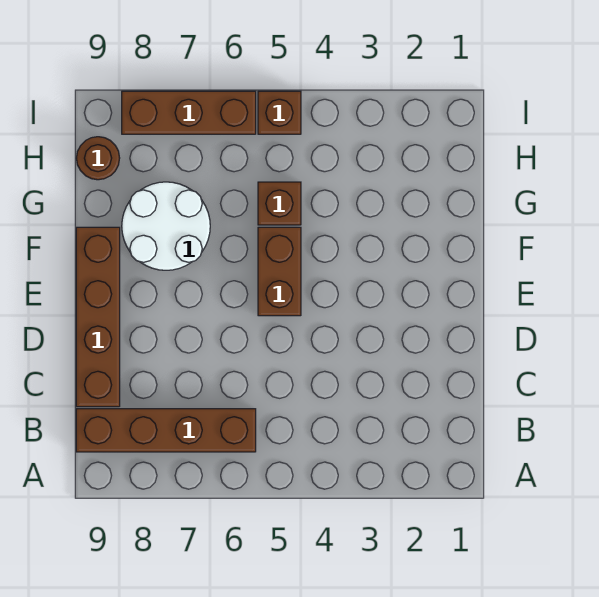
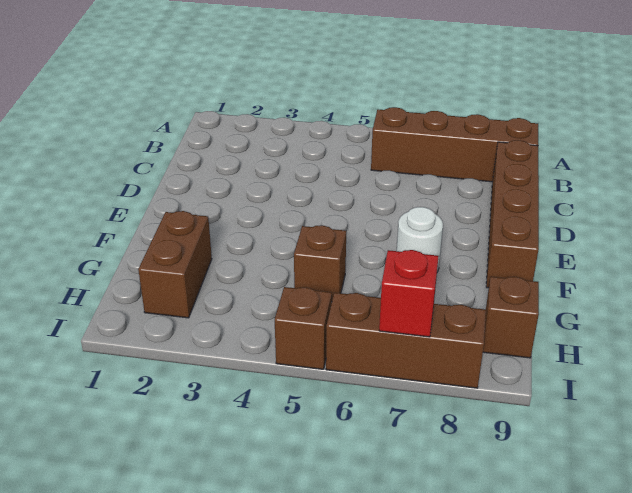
brown brick E5:F5 level 1 -> brown brick G2:H2 level 1
white round brick F7:G8 level 1 -> white round brick F7 level 1
brown round brick H9 level 1 -> brown brick H9 level 1
none -> red brick I7 level 2

